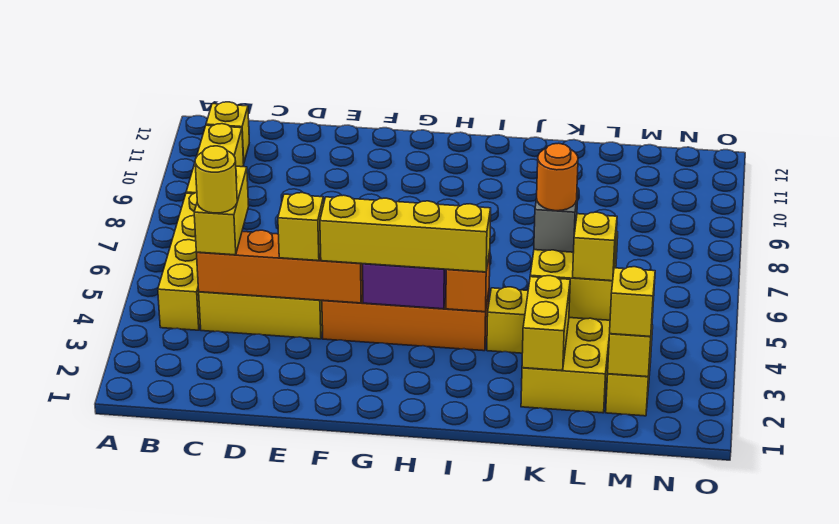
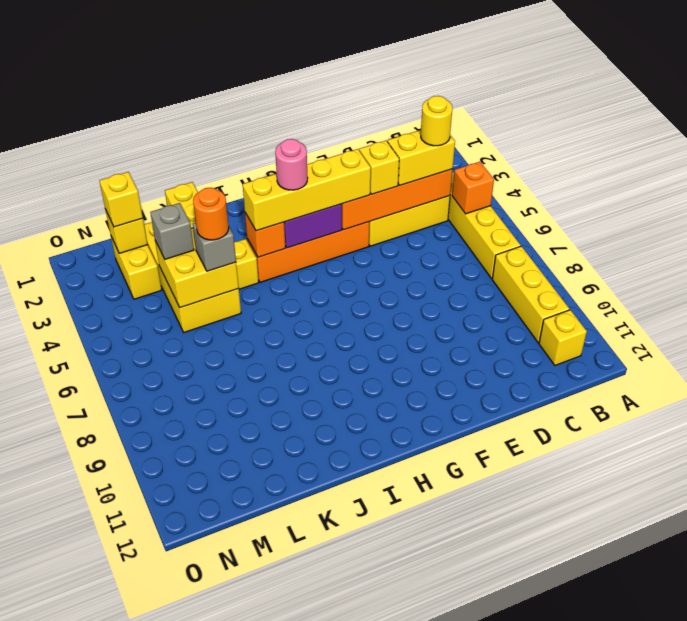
none -> orange brick B5 level 2
yellow brick C4:C5 level 3 -> yellow brick C4:D4 level 3
none -> pink round brick H4 level 4
yellow brick L4 level 3 -> grey brick L4 level 3

